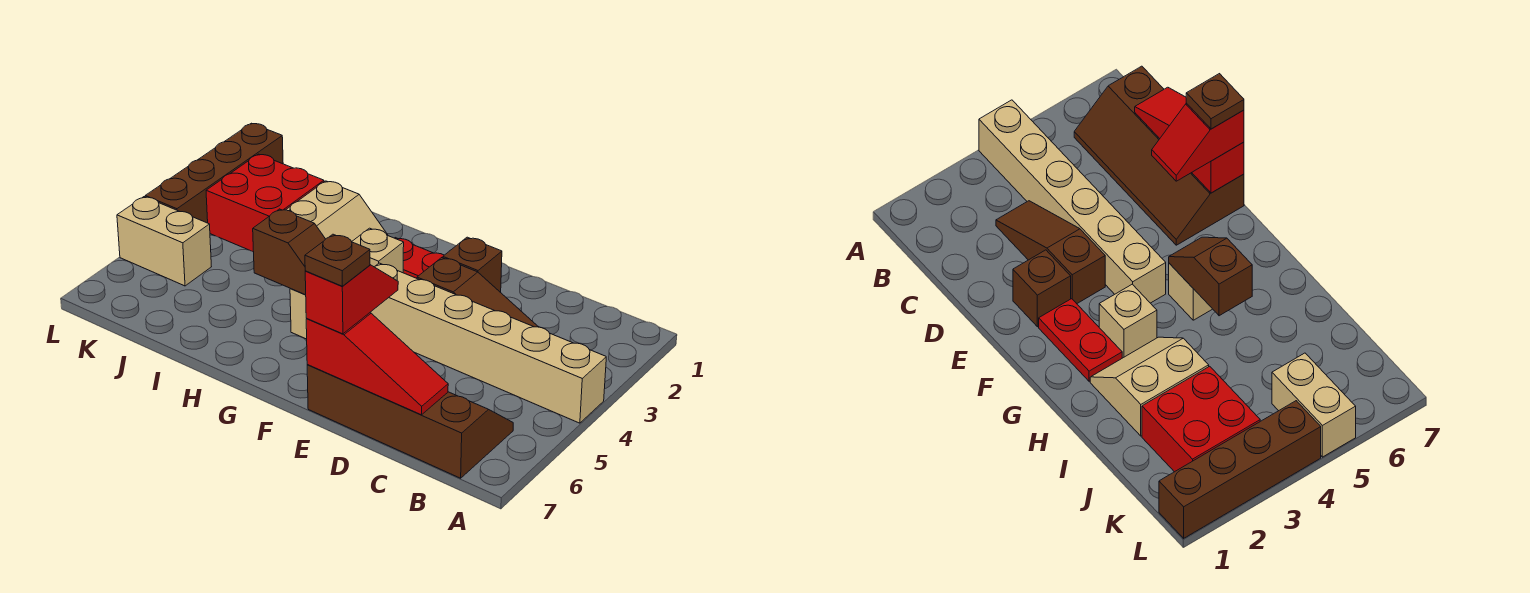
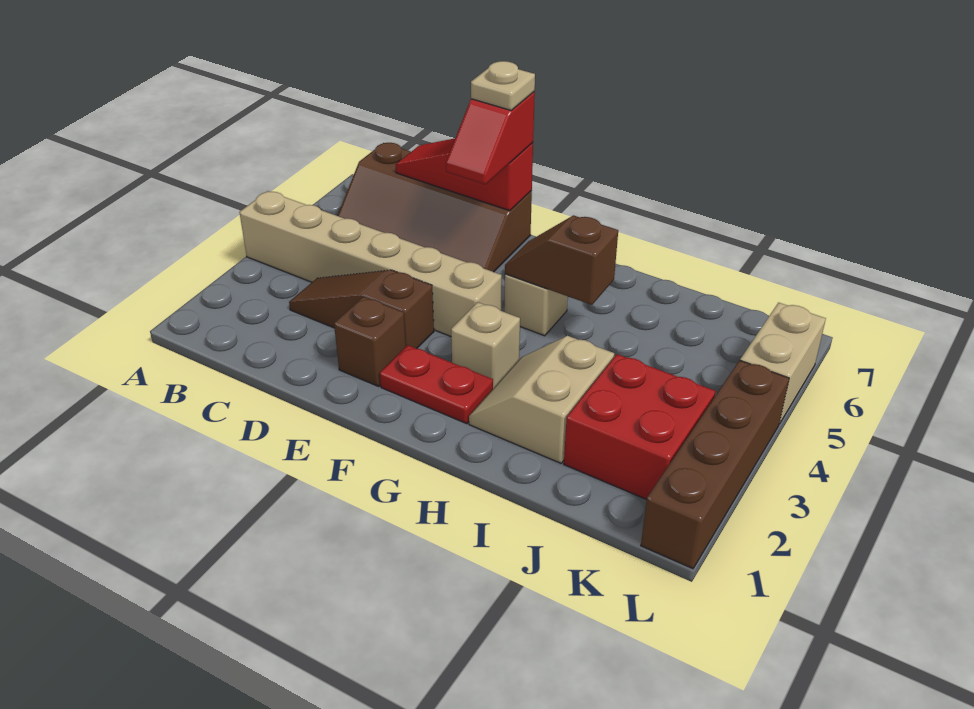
brown plate E7 level 4 -> tan plate E7 level 4
tan brick K5:L5 level 1 -> tan brick L5:L6 level 1

